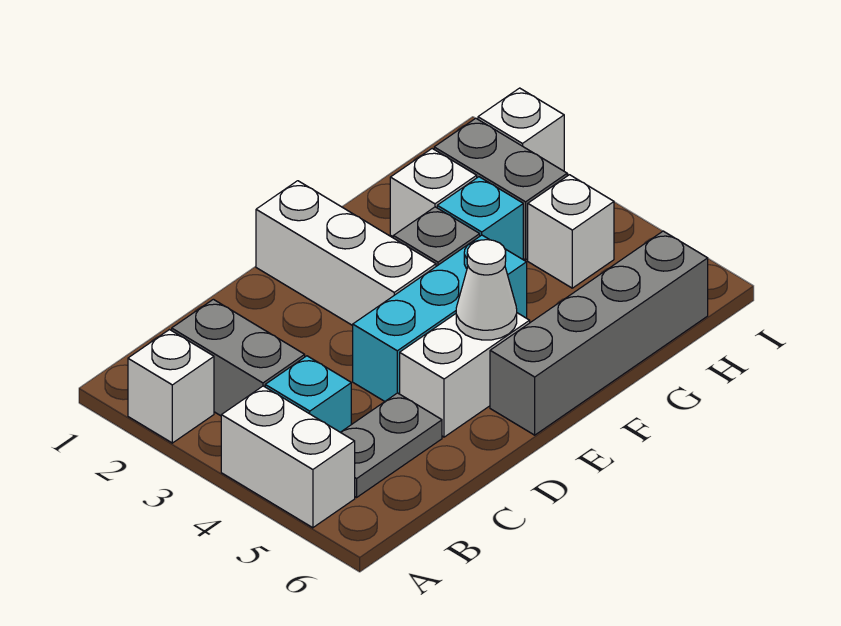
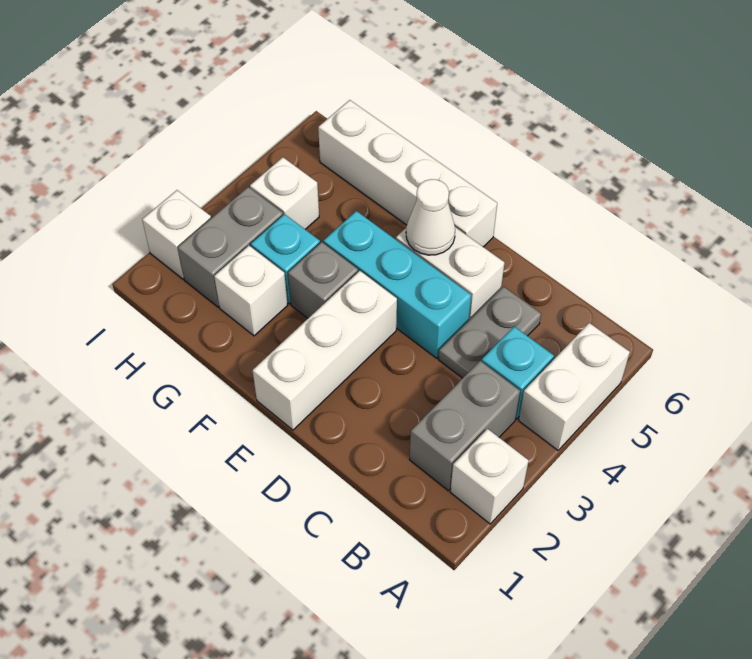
grey plate B5:C5 level 1 -> grey plate C4:C5 level 1
grey brick E6:H6 level 1 -> white brick E6:H6 level 1

